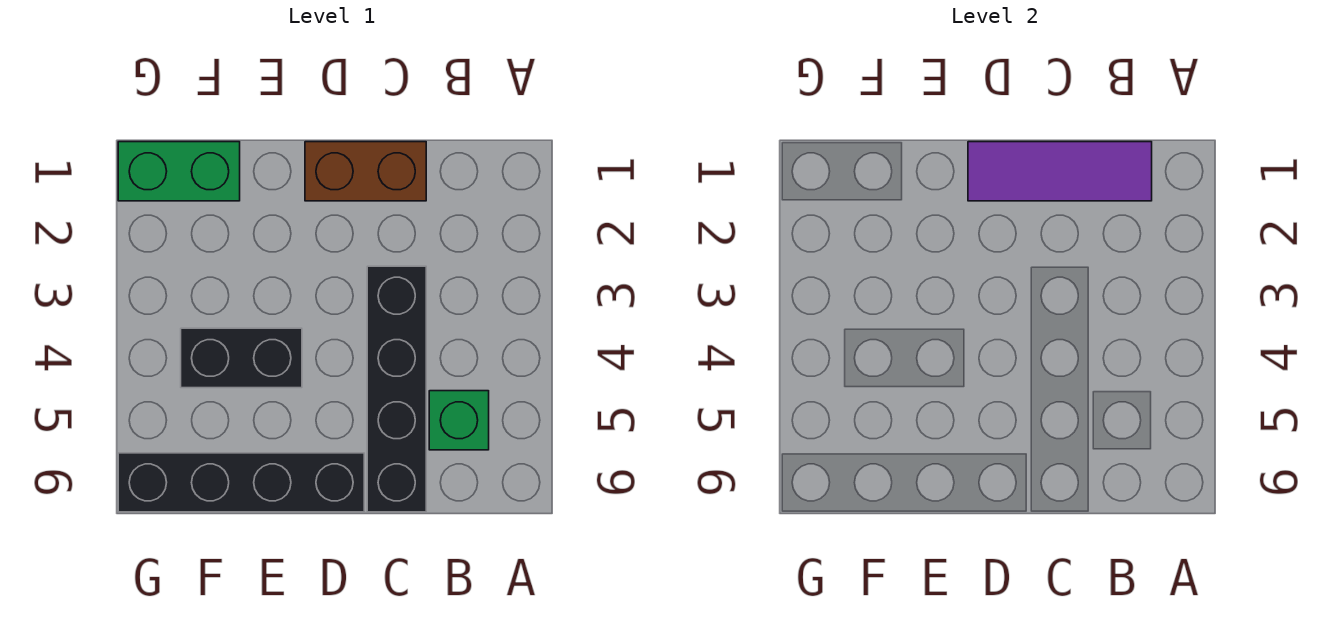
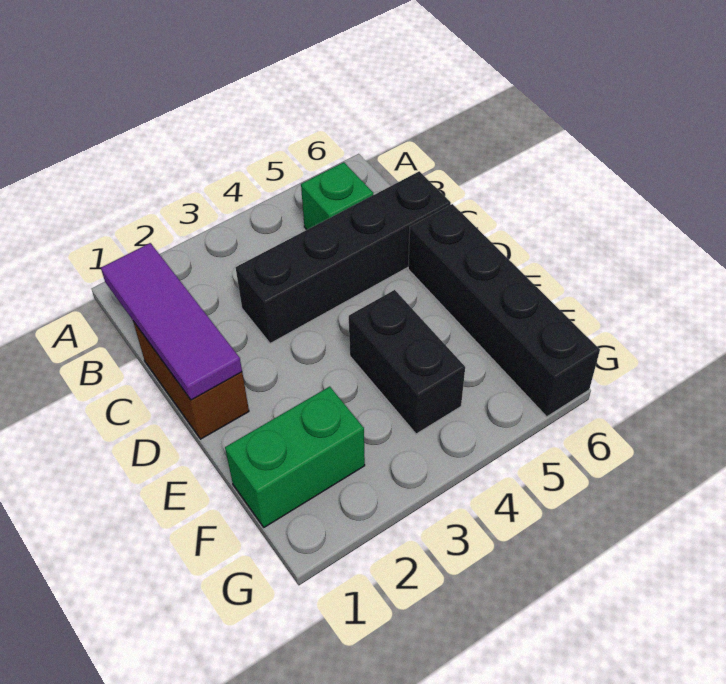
green brick F1:G1 level 1 -> green brick F1:F2 level 1

